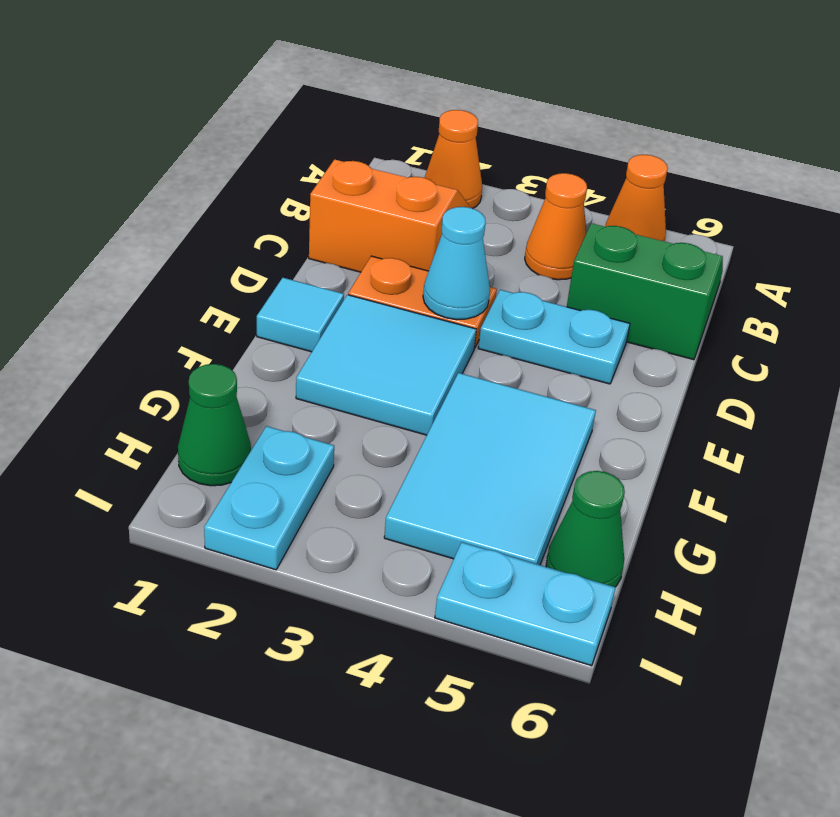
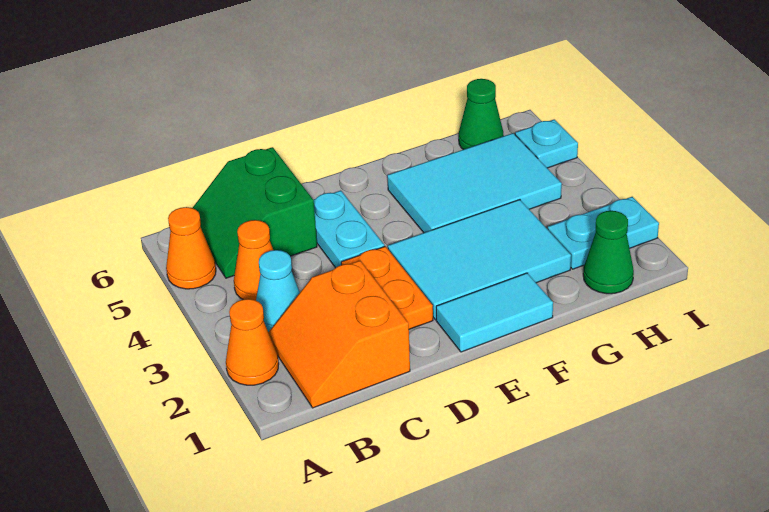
cyan cone D3 level 2 -> cyan cone B3 level 1
cyan tile E1 level 1 -> cyan tile E1:F1 level 1
cyan tile E2:F3 level 1 -> cyan tile E2:G3 level 1
cyan plate I5:I6 level 1 -> cyan plate I5 level 1

